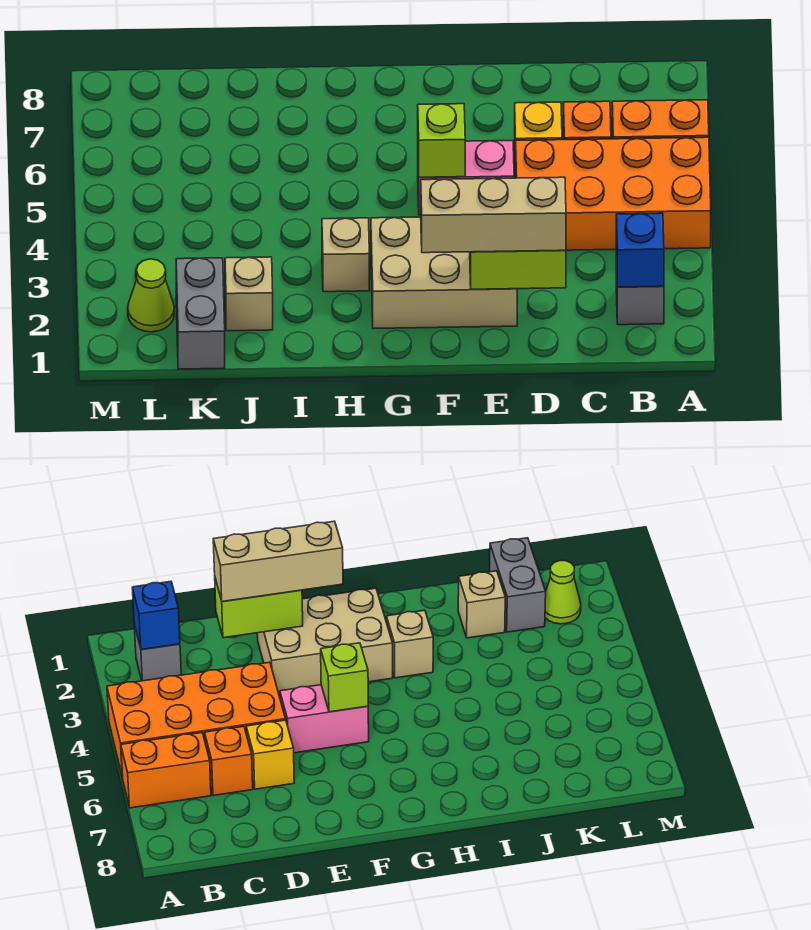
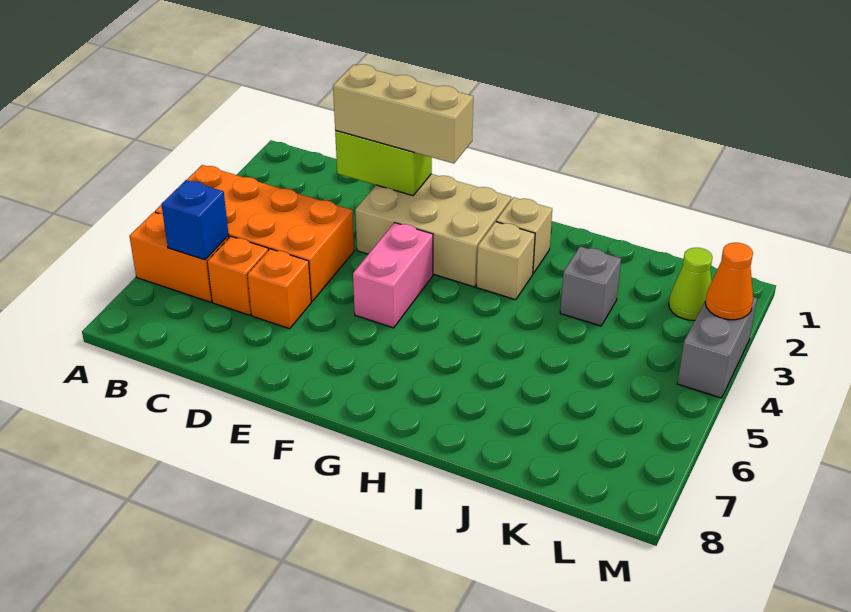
grey brick B2 level 1 -> grey brick J3 level 1
blue brick B2 level 2 -> blue brick B6 level 2
yellow brick D6 level 1 -> orange brick D6 level 1
pink brick E5:F5 level 1 -> pink brick F4:F5 level 1
lime brick F5 level 2 -> none
tan brick J2 level 1 -> tan brick H2 level 1
grey brick K1:K2 level 1 -> grey brick M3:M4 level 1
none -> orange cone M3 level 2

